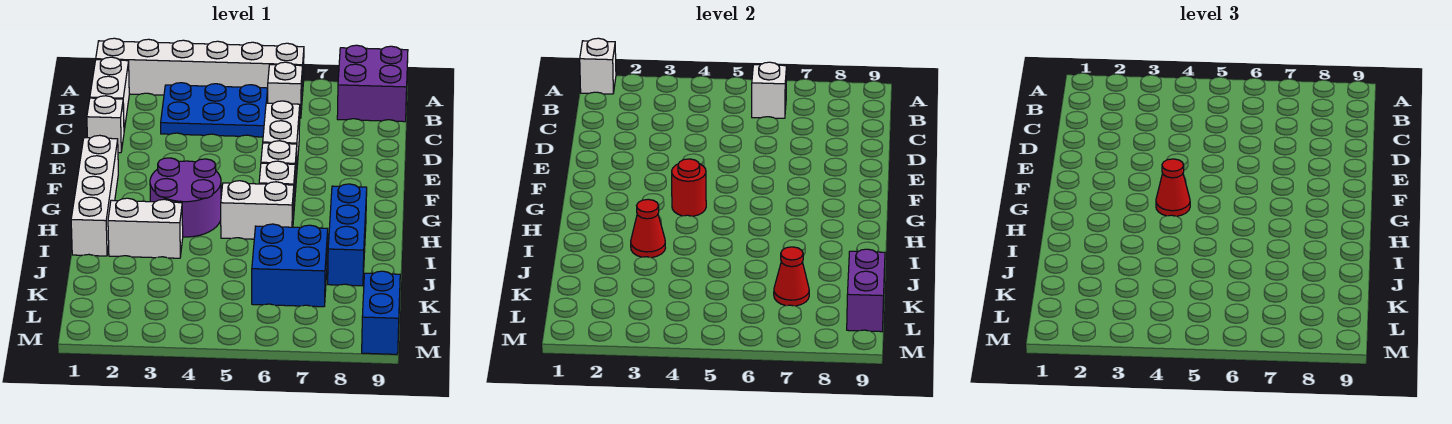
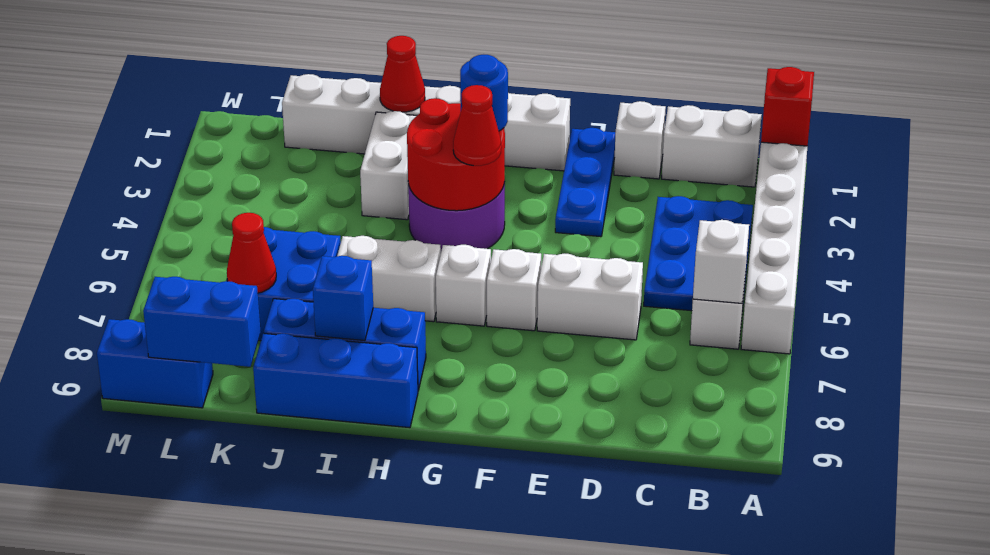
white brick A1 level 2 -> red brick A1 level 2
purple brick A8:B9 level 1 -> none
none -> blue plate E1:E3 level 1
white brick F1:I1 level 1 -> white brick F1:K1 level 1
none -> blue round brick G3 level 3
red round brick G4 level 2 -> red round brick G3:H4 level 2
white brick H5:H6 level 1 -> white brick H6:I6 level 1
none -> blue brick H9:J9 level 1
red cone I3 level 2 -> red cone I1 level 2
none -> blue brick I8 level 2
purple brick K9:L9 level 2 -> blue brick K9:L9 level 2

